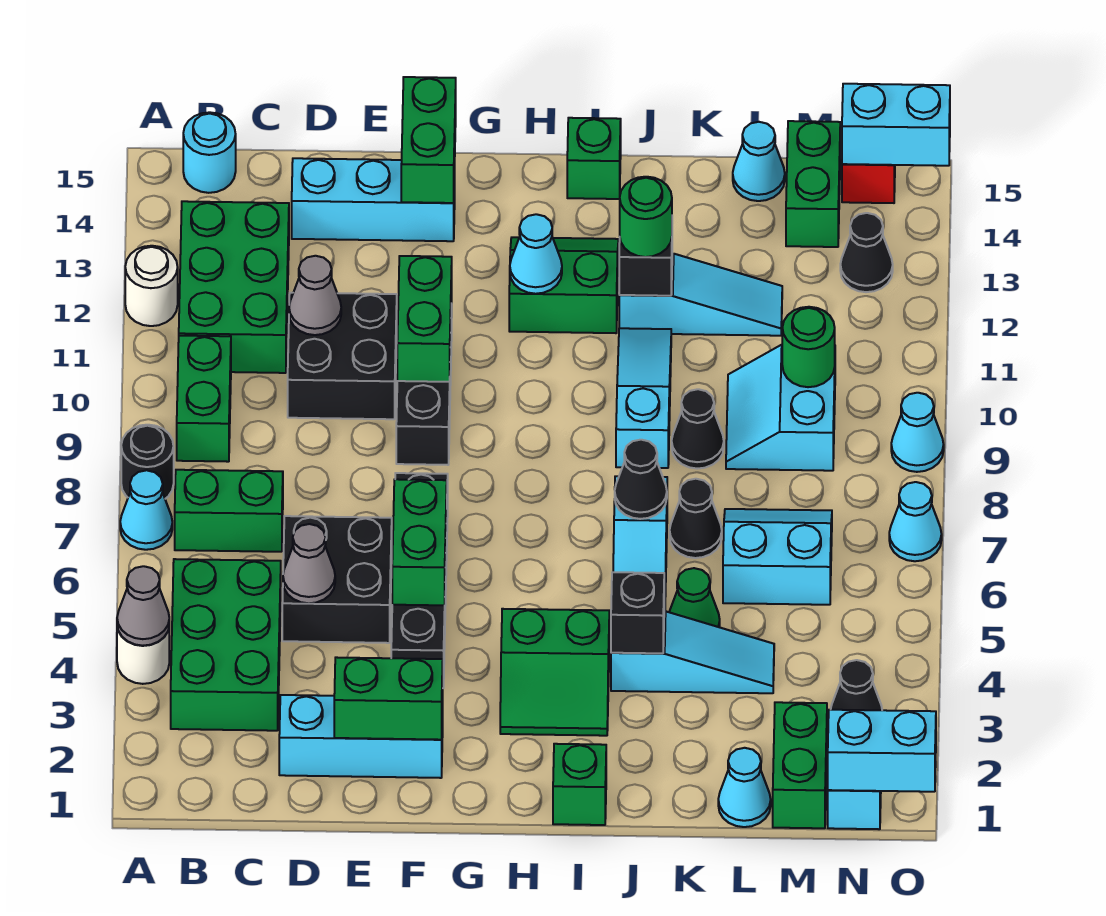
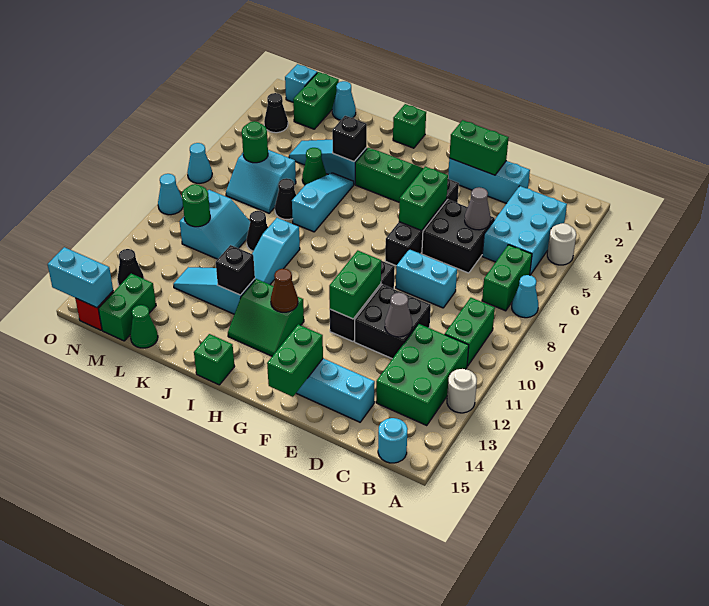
grey cone A4 level 2 -> none
black round brick A8 level 1 -> none
green brick B3:C5 level 1 -> cyan brick B3:C5 level 1
green brick B7:C7 level 1 -> green brick B6:B7 level 1
cyan cone H12 level 2 -> brown cone H12 level 2
black cone J7 level 2 -> none
green round brick J12 level 3 -> green round brick M6 level 2
cyan cone L15 level 1 -> green cone L15 level 1
cyan brick N1:O1 level 2 -> cyan brick D8:E8 level 1

